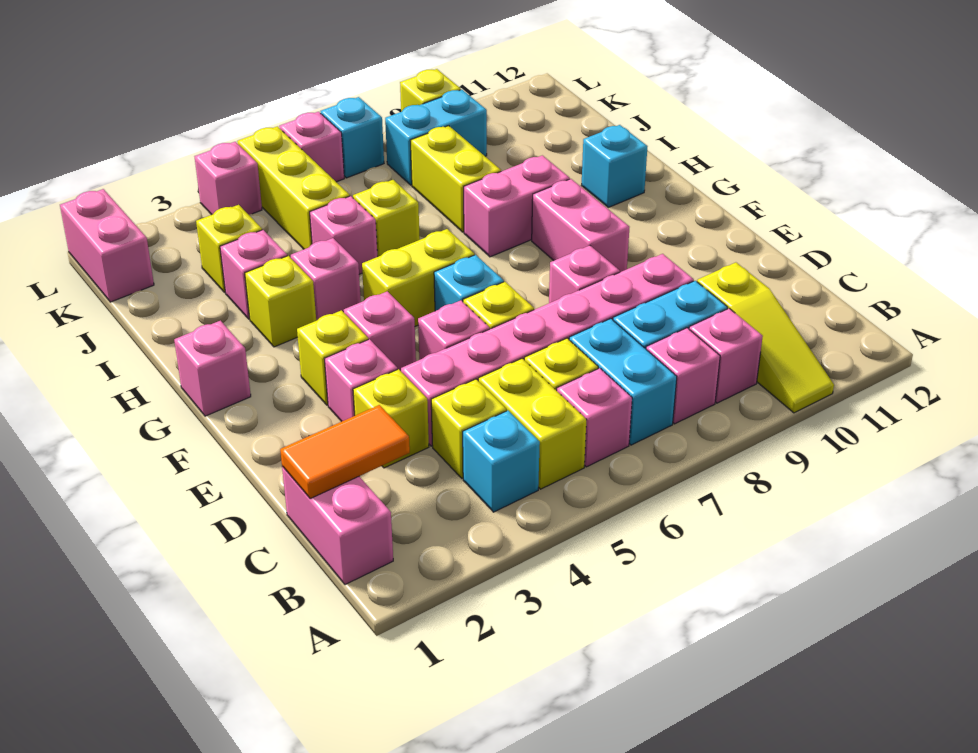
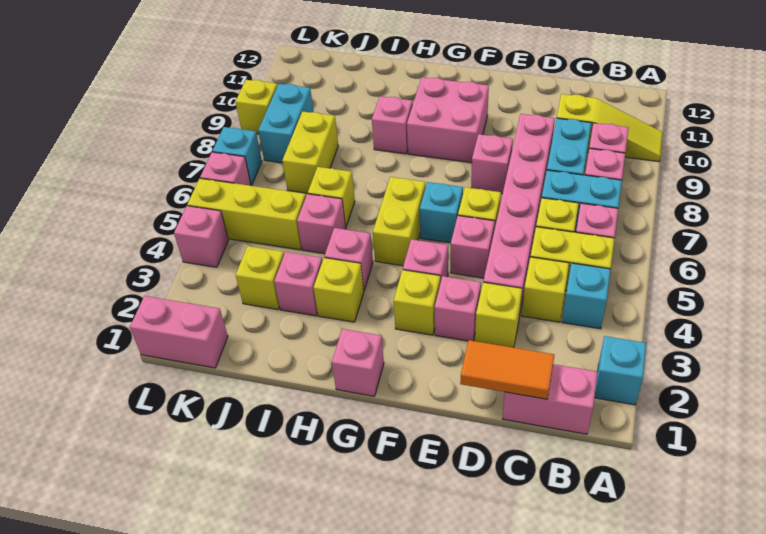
orange tile C1:C2 level 2 -> orange tile C1:D1 level 2
pink brick F9:G9 level 1 -> pink brick F9:G10 level 1
pink brick H8:H9 level 1 -> pink brick H9 level 1
cyan brick H11 level 1 -> cyan brick A2 level 1
yellow brick I8:J8 level 1 -> yellow brick J7:J8 level 1

